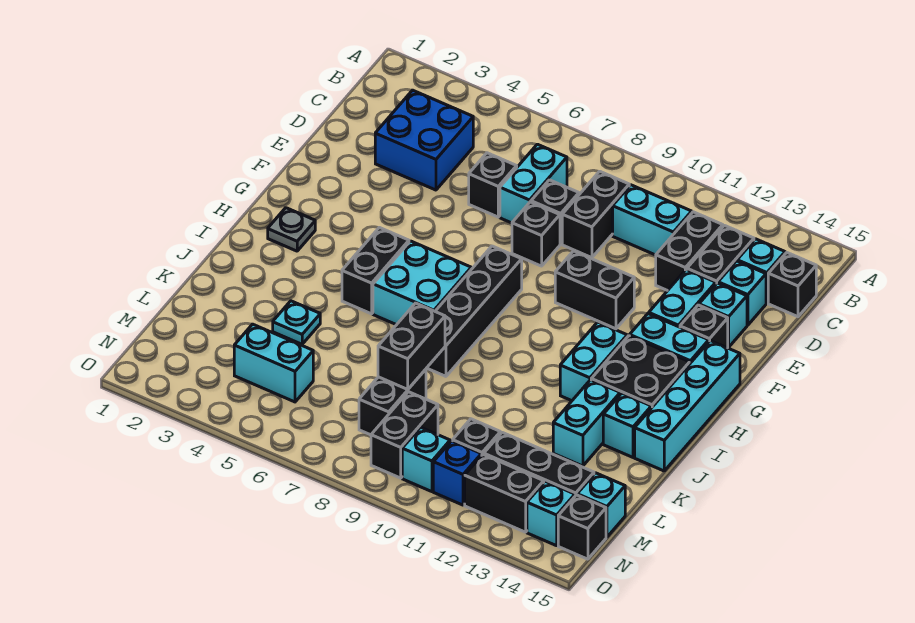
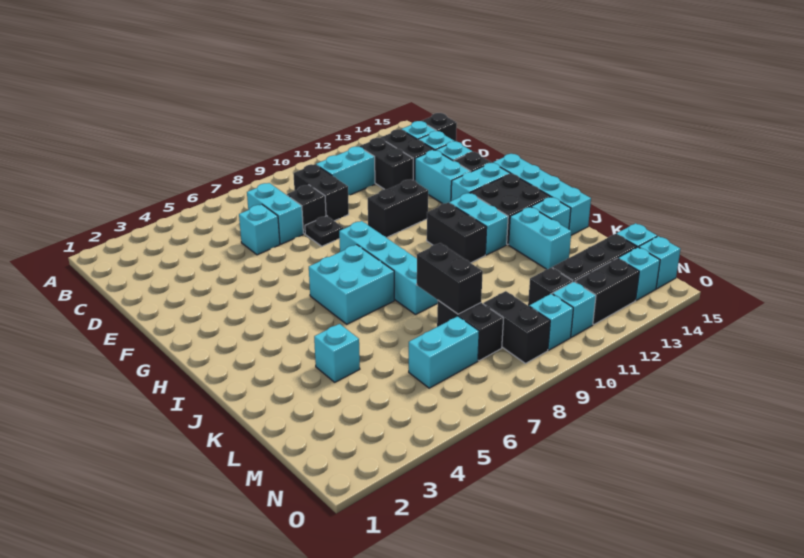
blue brick C3:D4 level 1 -> none
black brick D6 level 1 -> cyan brick D6 level 1
black brick E8 level 1 -> black plate E8 level 1
black brick G8:J8 level 1 -> cyan brick G8:J8 level 1
grey plate H2 level 1 -> none
black brick H5:I5 level 1 -> black brick H11:I11 level 1
cyan plate K4 level 1 -> cyan brick K4 level 1
cyan brick M4:M5 level 1 -> cyan brick M6:M7 level 1
blue brick N11 level 1 -> cyan brick N11 level 1
black brick N15 level 1 -> cyan brick N15 level 1

